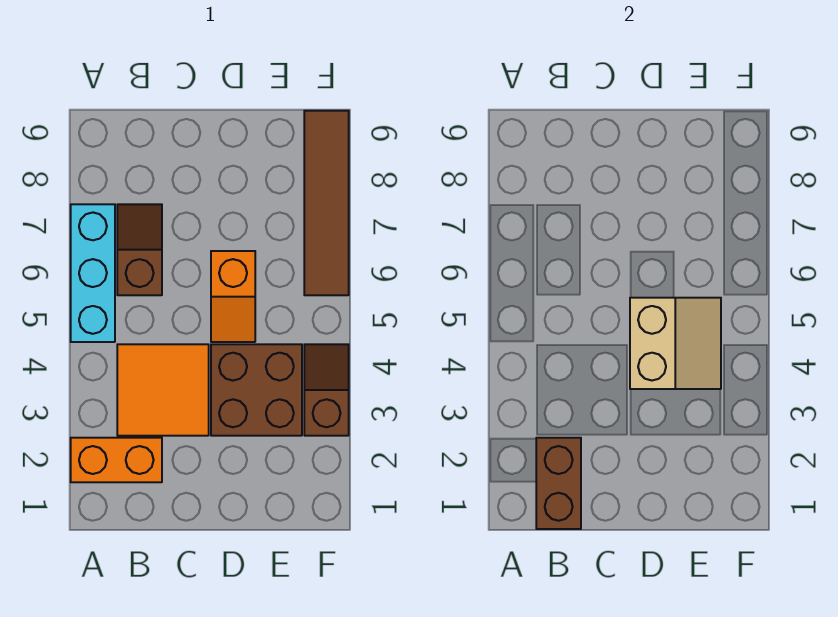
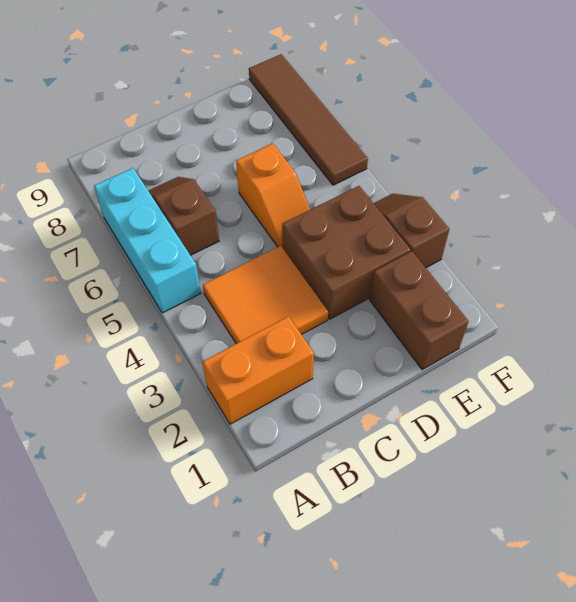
brown brick B1:B2 level 2 -> brown brick E1:E2 level 1
tan slope D4:E5 level 2 top D -> none

